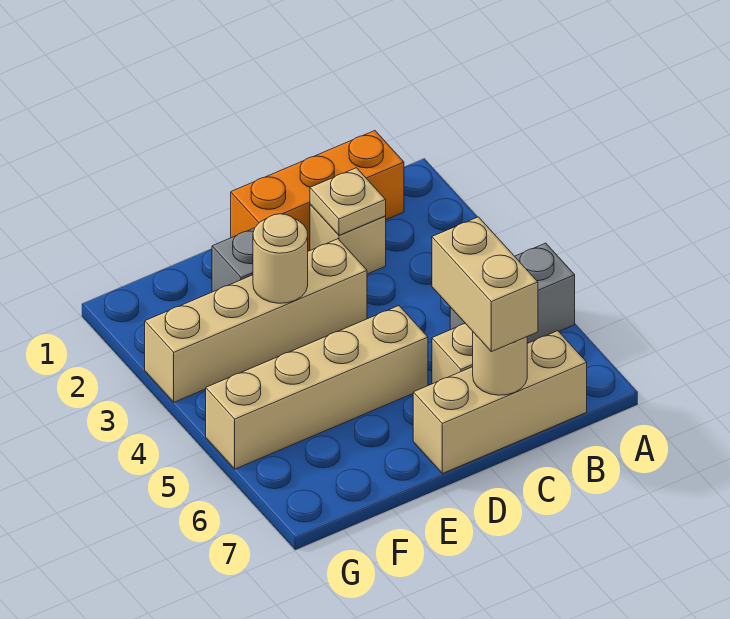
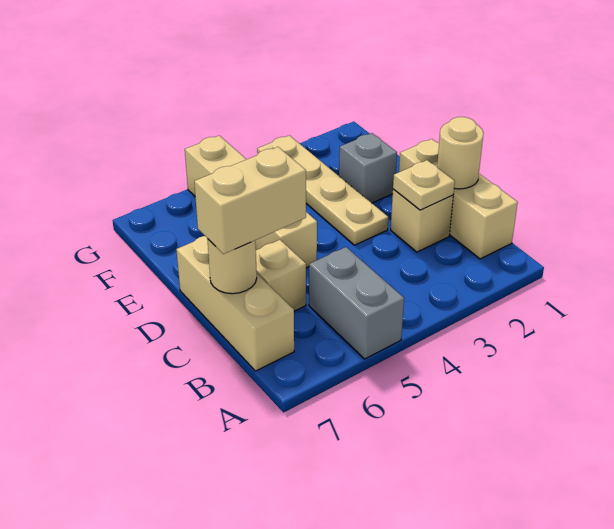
orange brick B1:D1 level 1 -> tan brick B1:D1 level 1
tan brick D3:G3 level 1 -> tan plate D3:G3 level 1
tan round brick E3 level 2 -> tan round brick C1 level 2

